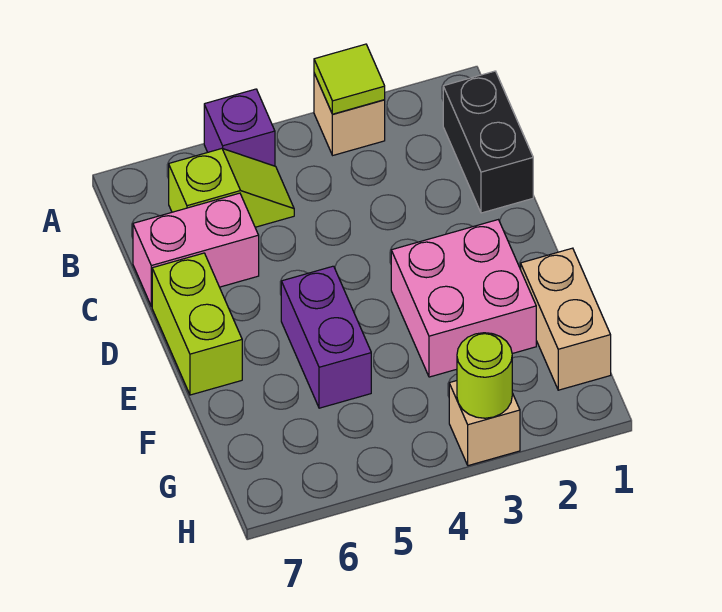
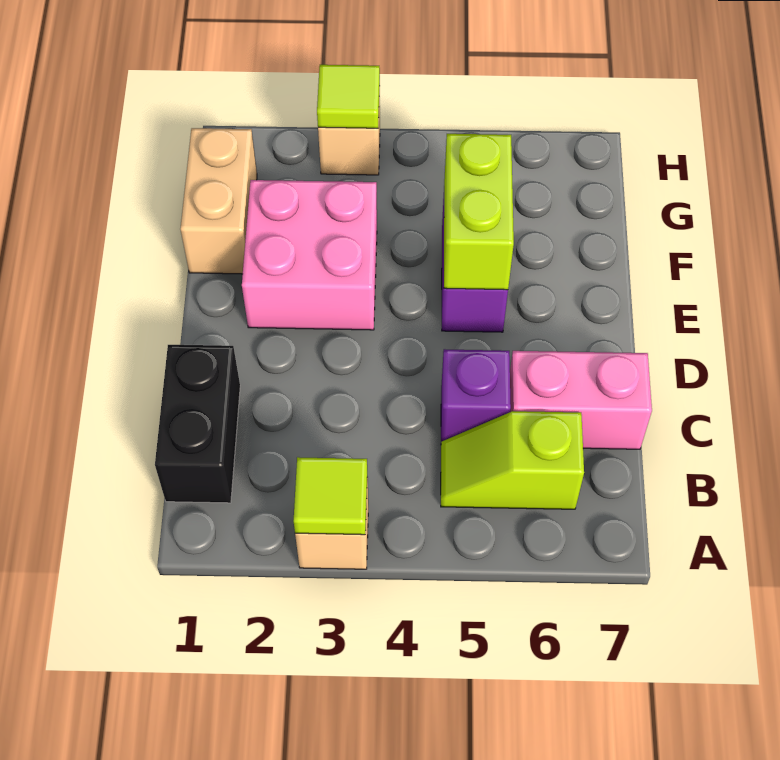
purple brick A5 level 1 -> purple brick C5 level 1
lime brick D7:E7 level 1 -> lime brick E5:F5 level 2
lime round brick H3 level 2 -> lime tile H3 level 2

